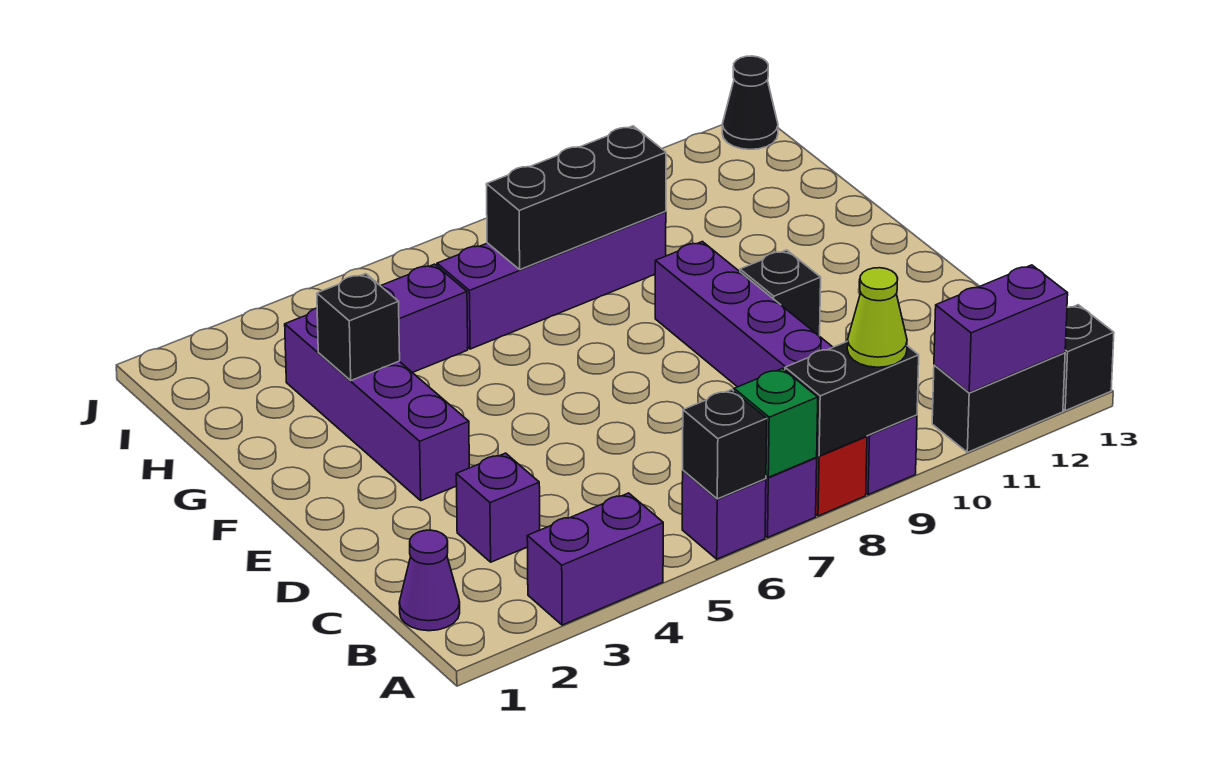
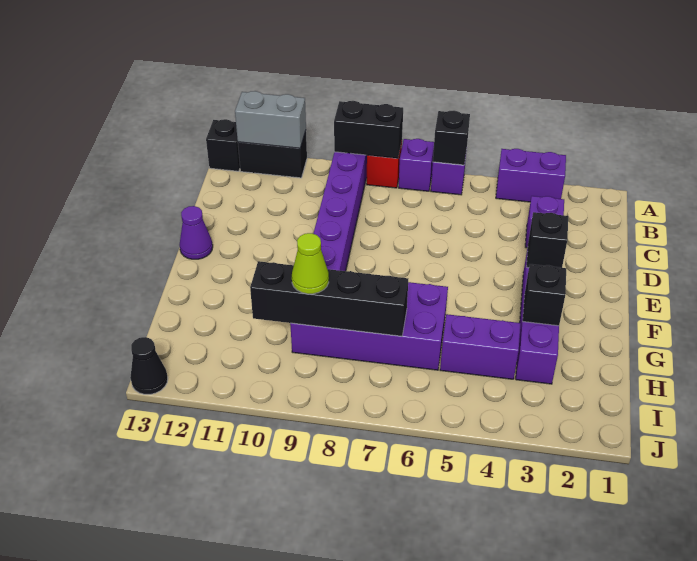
green brick A7 level 2 -> none
lime cone A9 level 3 -> lime cone H9 level 3
purple brick A11:A12 level 2 -> grey brick A11:A12 level 2
purple cone B1 level 1 -> purple cone E13 level 1
black brick E10 level 1 -> black brick E3 level 2
purple brick H6:H9 level 1 -> purple brick G6:H9 level 1
black brick H7:H9 level 2 -> black brick H7:H10 level 2

